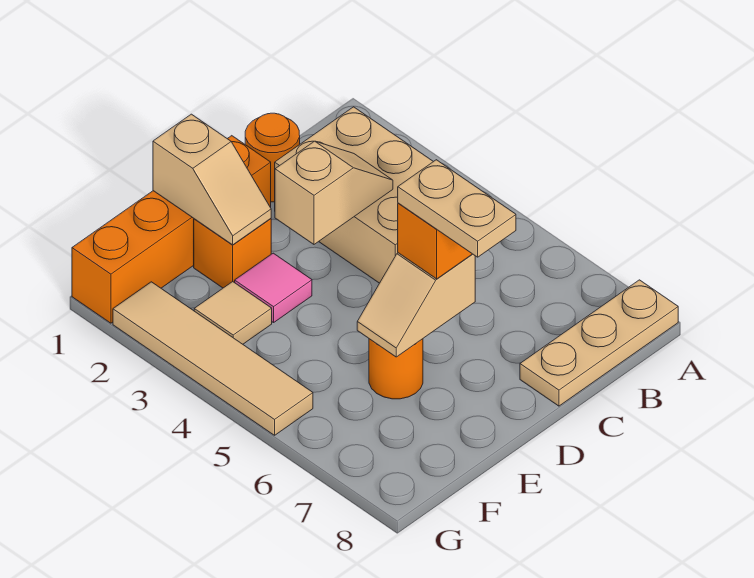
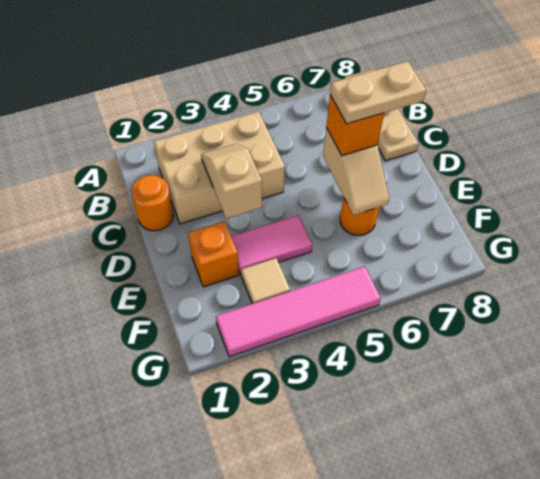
orange brick D1:G1 level 1 -> none
tan slope E1:E2 level 2 top 1 -> none
pink tile E3 level 1 -> pink tile E3:E4 level 1
tan tile G2:G5 level 1 -> pink tile G2:G5 level 1

